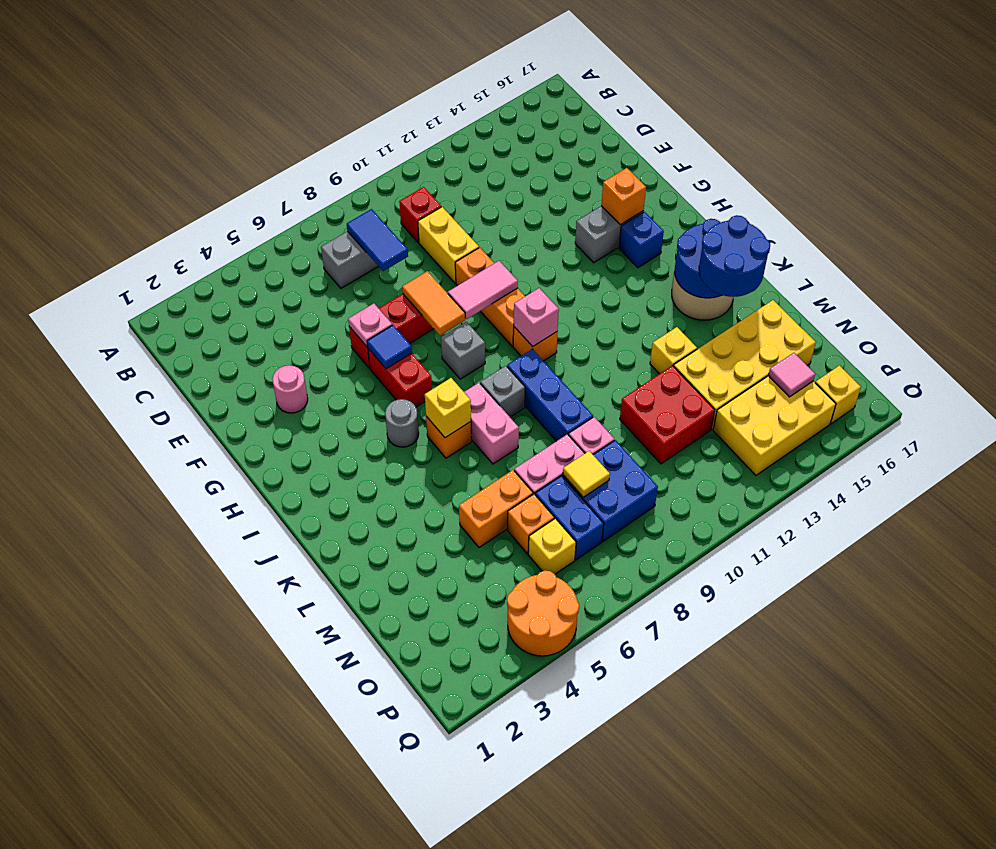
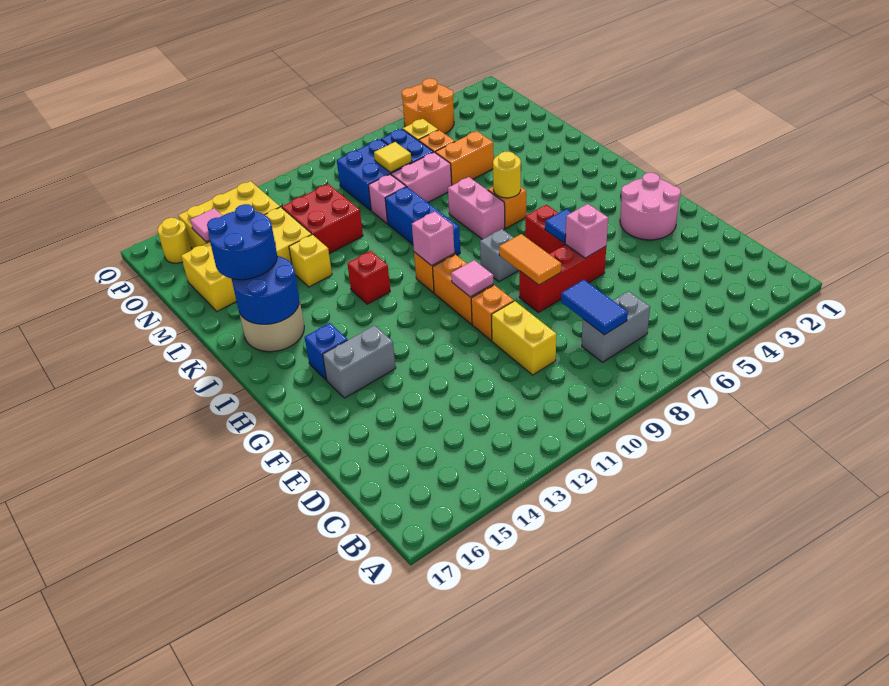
red brick C10 level 1 -> red brick J12 level 1
pink round brick F3 level 1 -> pink round brick F2:G3 level 1
pink plate F6 level 2 -> pink brick F6 level 2
pink tile G9:G10 level 2 -> pink tile G10 level 2
orange brick G15 level 2 -> none
grey round brick I5 level 1 -> none
yellow brick J6 level 2 -> yellow round brick J6 level 2
grey brick J8 level 1 -> none
yellow brick P16 level 1 -> yellow round brick P16 level 1

